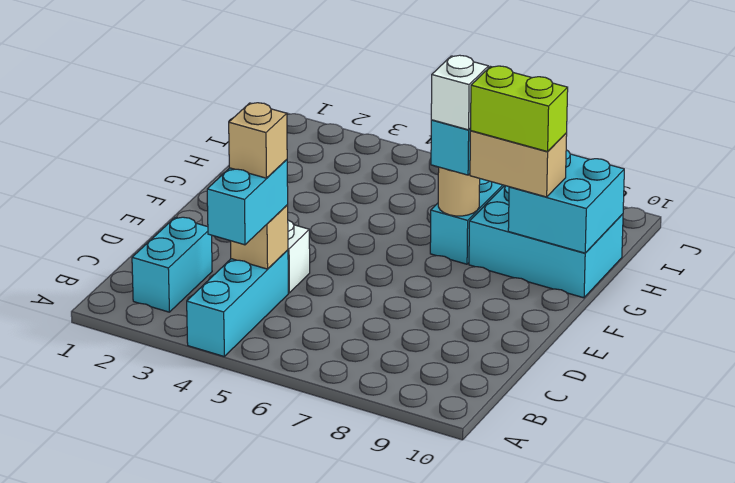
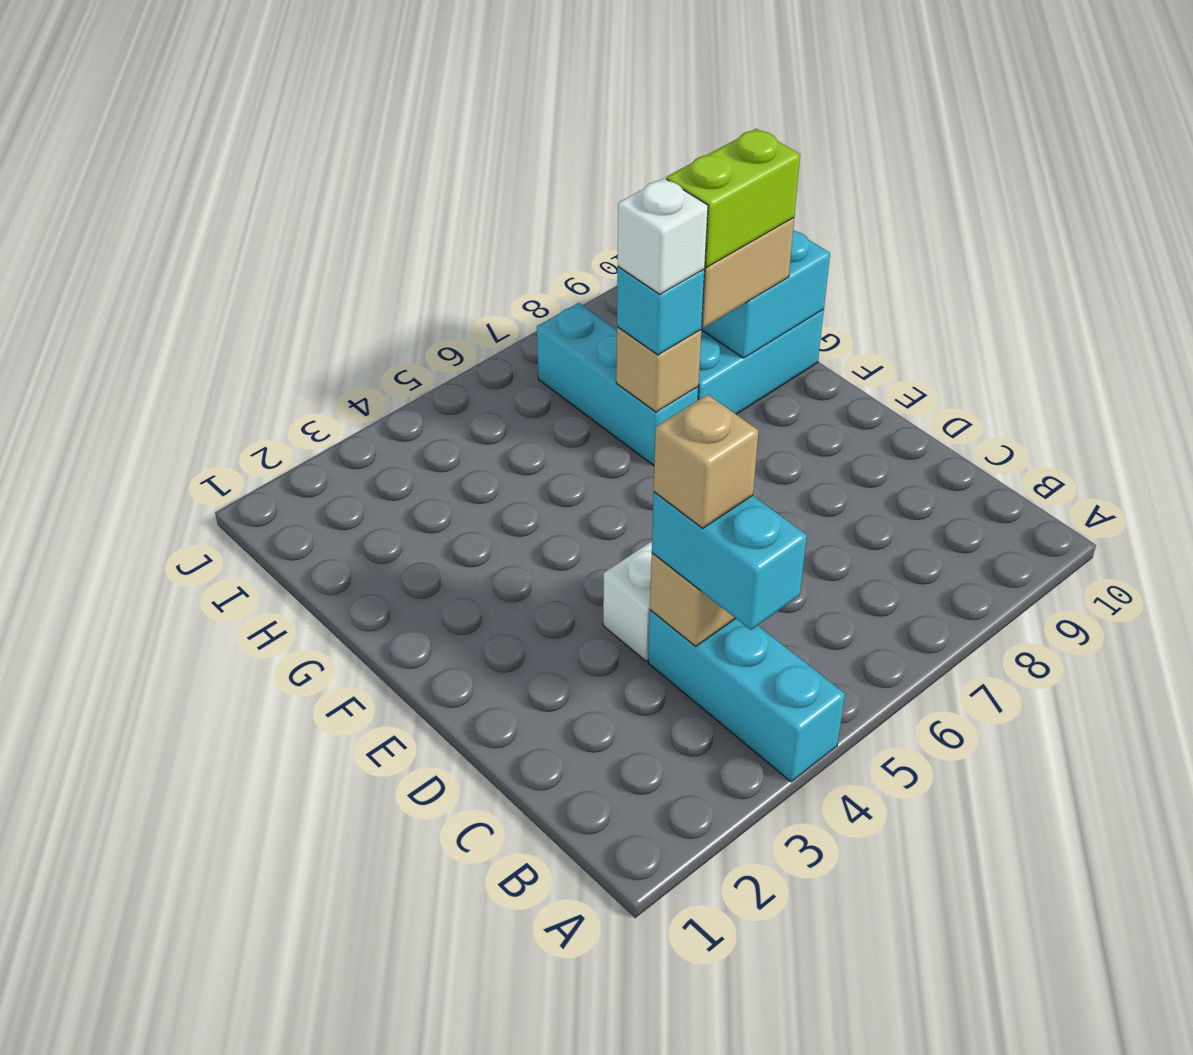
cyan brick B2:C2 level 1 -> none
tan round brick G7 level 2 -> tan brick G7 level 2

